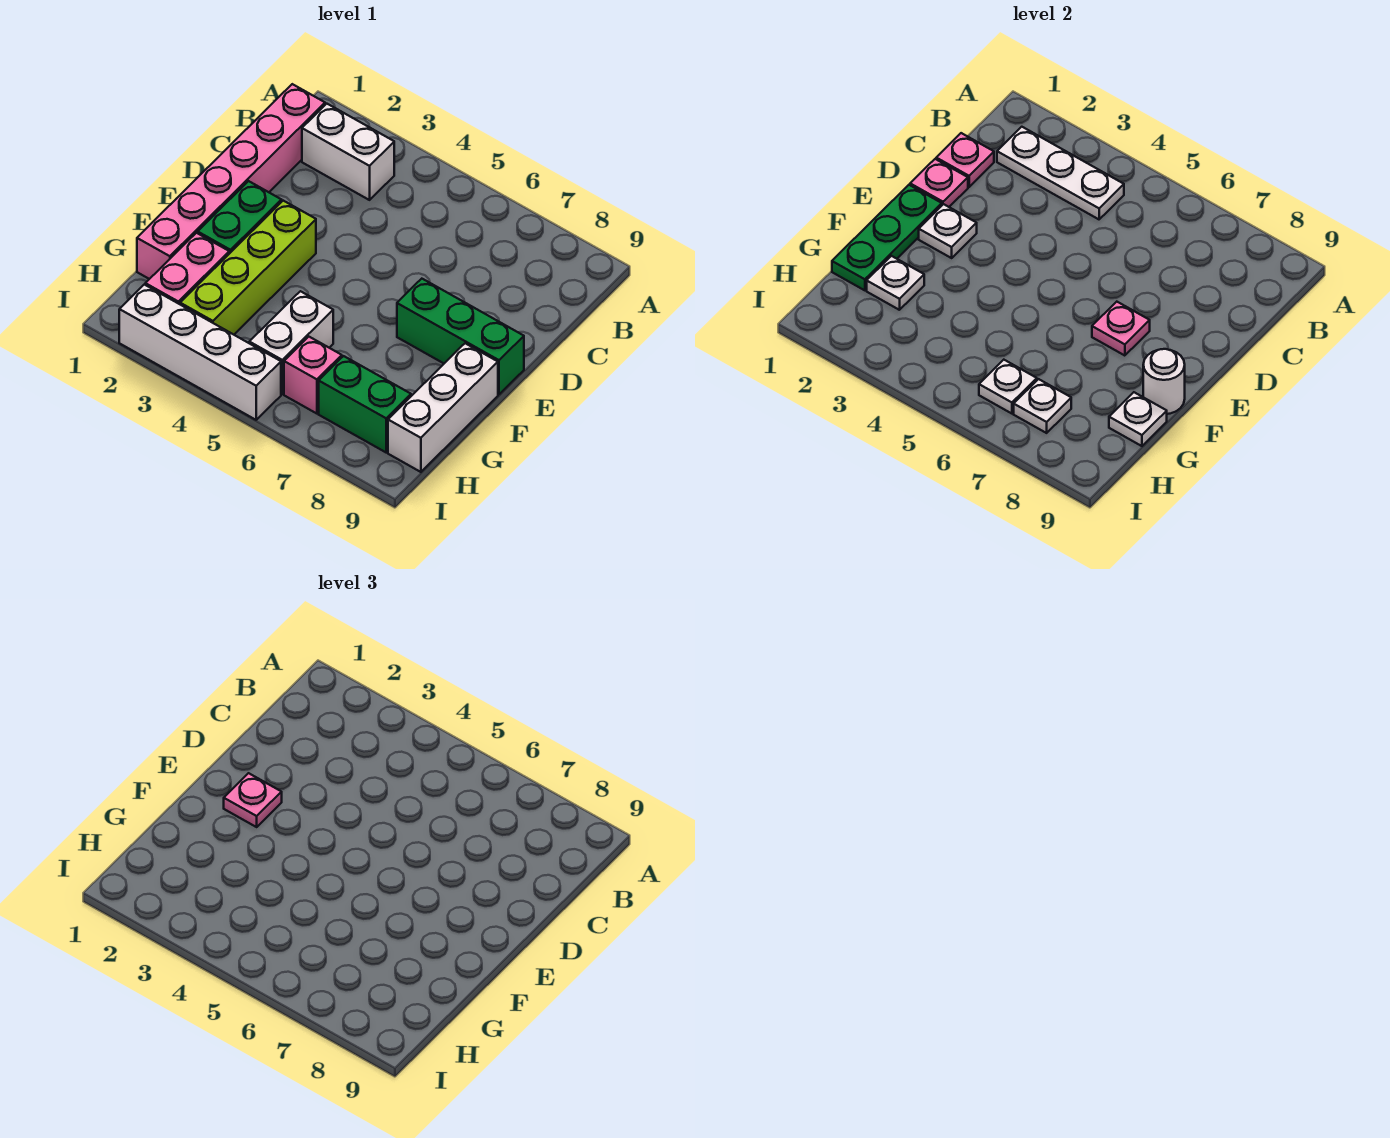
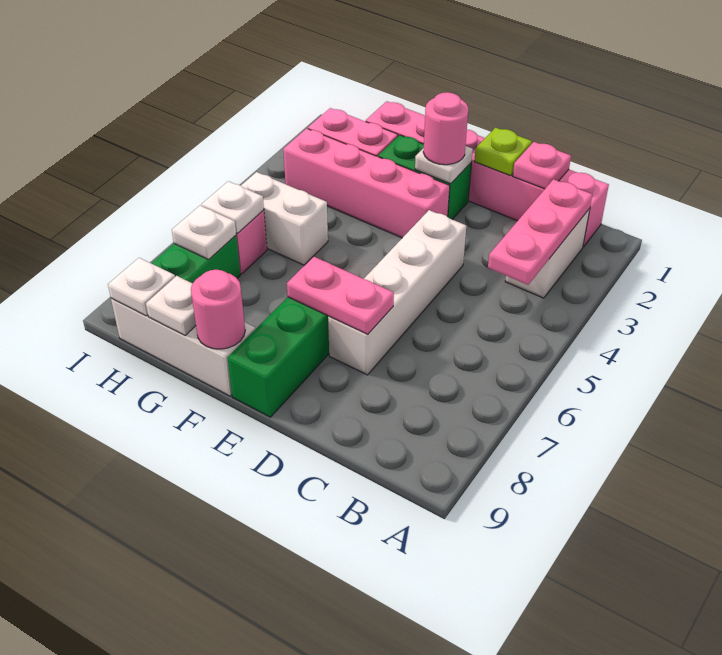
white plate B2:B4 level 2 -> pink plate B2:B4 level 2
pink plate D1 level 2 -> lime plate D1 level 2
green plate E1:G1 level 2 -> none
pink plate E2 level 3 -> pink round brick E2 level 3
lime brick E3:H3 level 1 -> pink brick E3:H3 level 1
pink plate E7 level 2 -> pink plate D7:E7 level 2
white round brick F9 level 2 -> pink round brick F9 level 2
white plate G2 level 2 -> white plate H9 level 2
white brick I2:I5 level 1 -> white brick D4:D7 level 1

